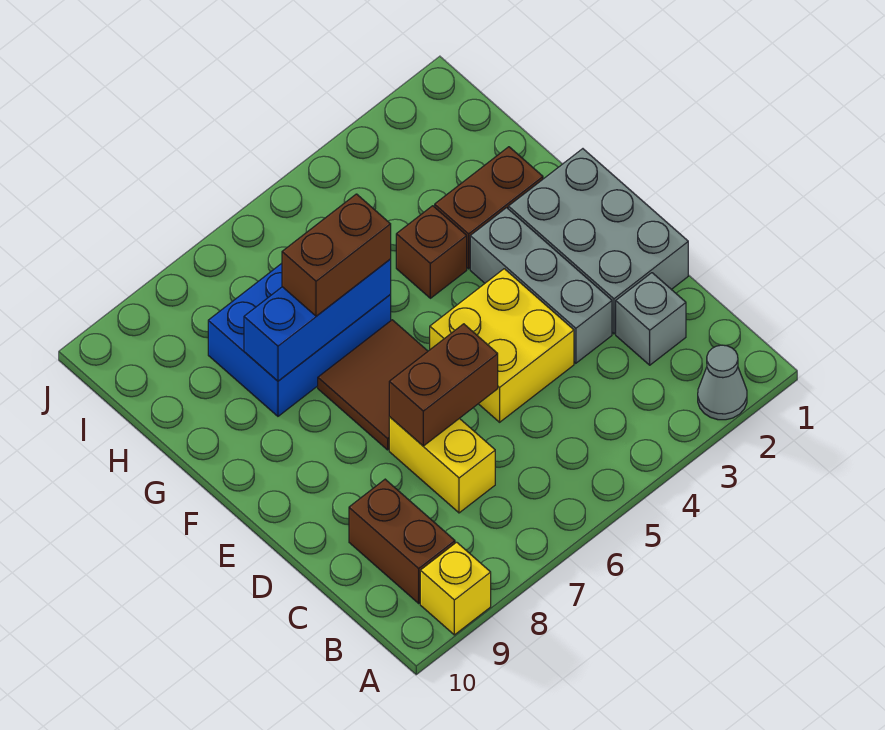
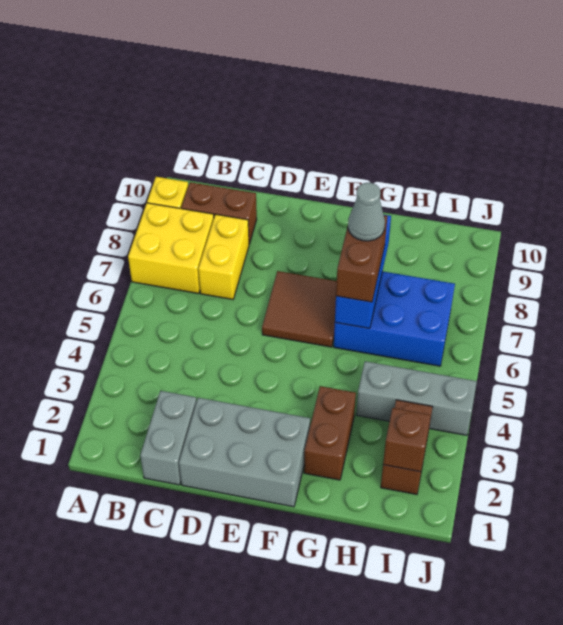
grey cone A2 level 1 -> grey cone G7 level 4
grey brick C2 level 1 -> grey brick C1:C2 level 1
yellow brick C7:D7 level 1 -> yellow brick C7:C8 level 1
grey brick D3:F3 level 1 -> grey brick H4:J4 level 1
yellow brick D4:E5 level 1 -> yellow brick A7:B8 level 1
brown brick D6:D7 level 2 -> brown brick I2:I3 level 1
brown brick G4 level 1 -> brown brick I2 level 2
blue brick G6:H8 level 1 -> blue brick G6:I7 level 1

